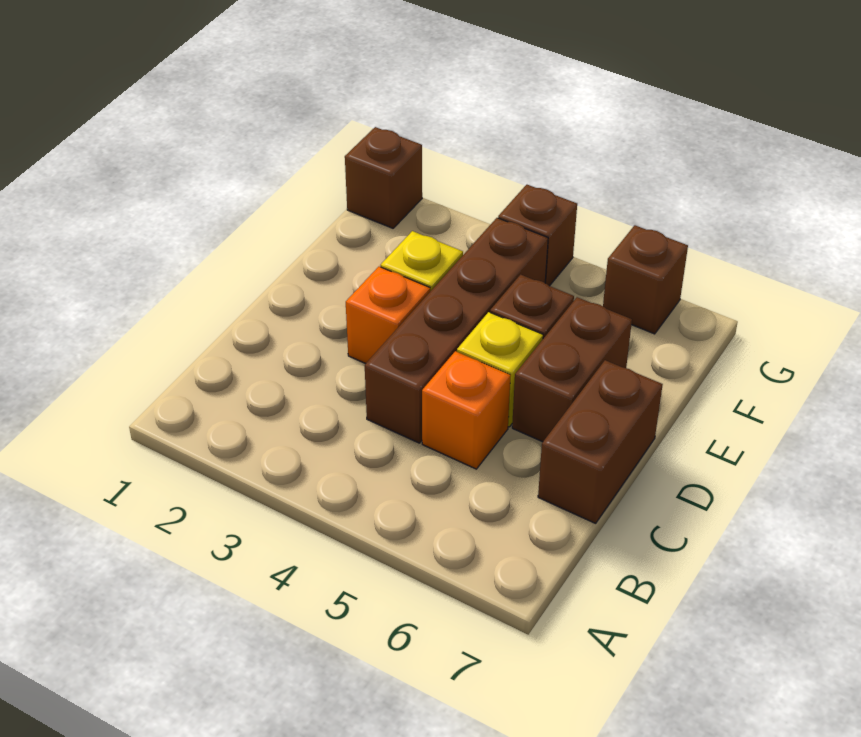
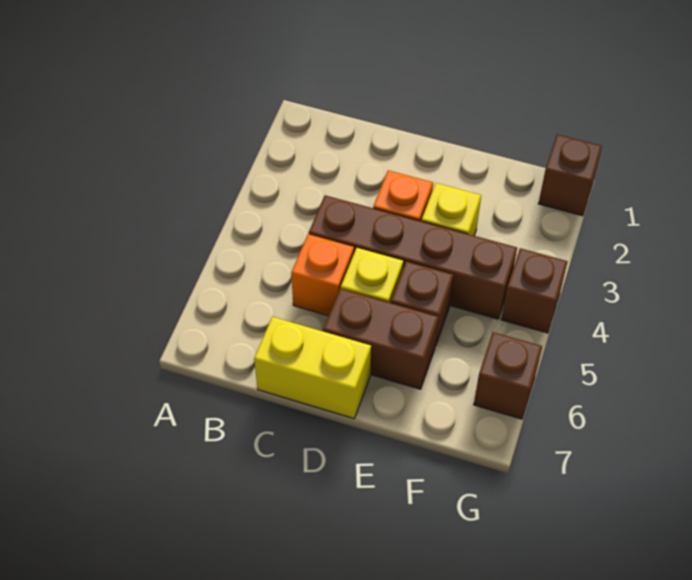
brown brick C7:D7 level 1 -> yellow brick C7:D7 level 1

